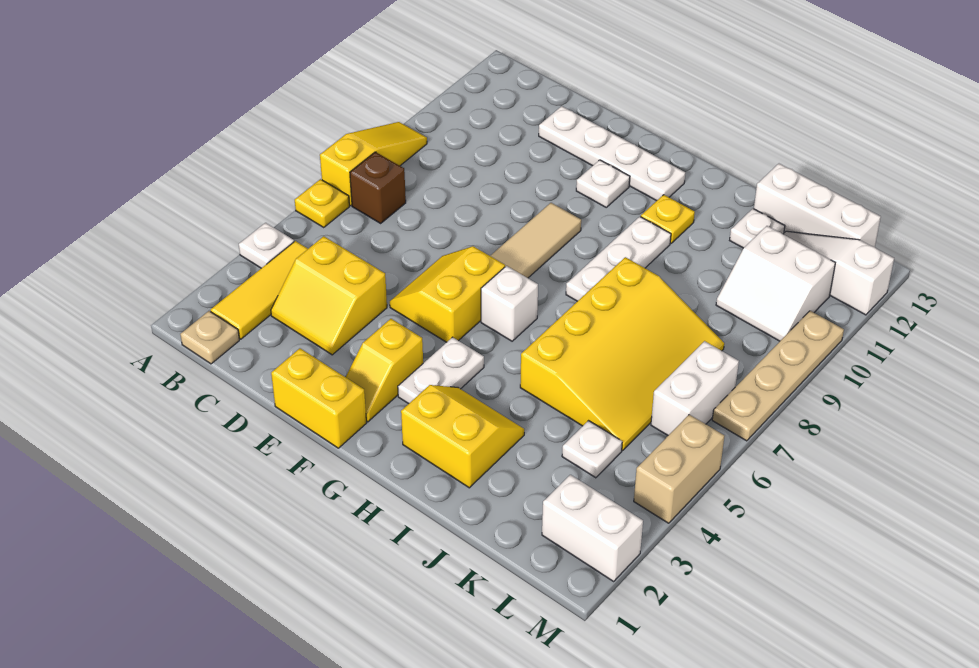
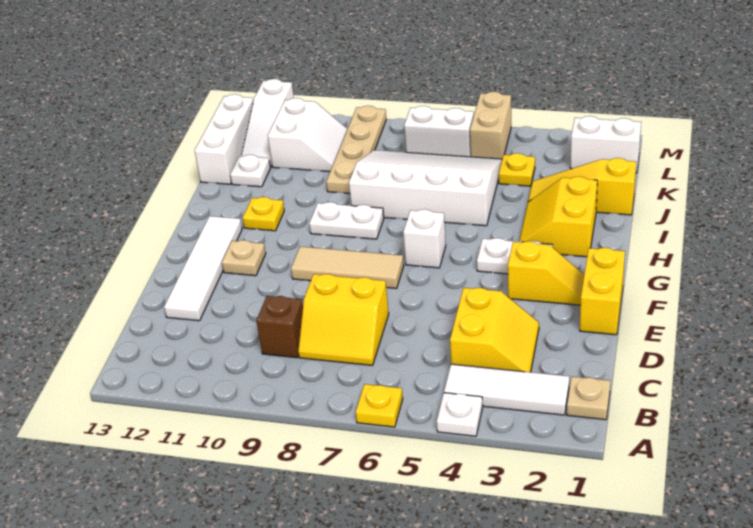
yellow slope A7:A9 level 1 top 7 -> yellow slope J1:J3 level 1 top 1
yellow tile B2:B4 level 1 -> white tile B2:B4 level 1
brown brick B7 level 1 -> brown brick C9 level 1
white plate D12:G12 level 1 -> white tile D12:G12 level 1
yellow slope E5:F6 level 1 top F -> yellow slope C7:D8 level 1 top D
white plate F11 level 1 -> tan plate F11 level 1
white plate H8:H10 level 1 -> white plate H8:H9 level 1
yellow slope I5:K8 level 1 top I -> white slope I5:K8 level 1 top I
white plate K4 level 1 -> yellow plate K4 level 1
white brick L2:M2 level 1 -> white brick L1:L2 level 1
tan brick M4:M5 level 1 -> tan brick L5:M5 level 1
tan plate M7:M10 level 1 -> tan plate J9:M9 level 1

